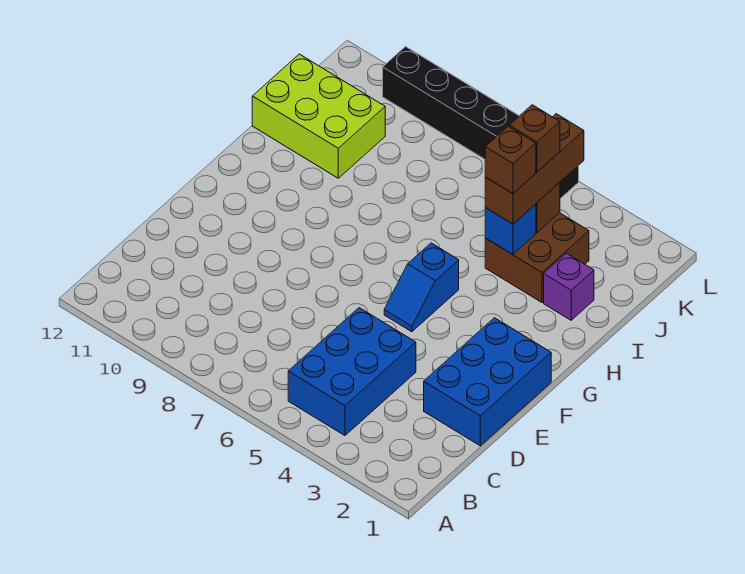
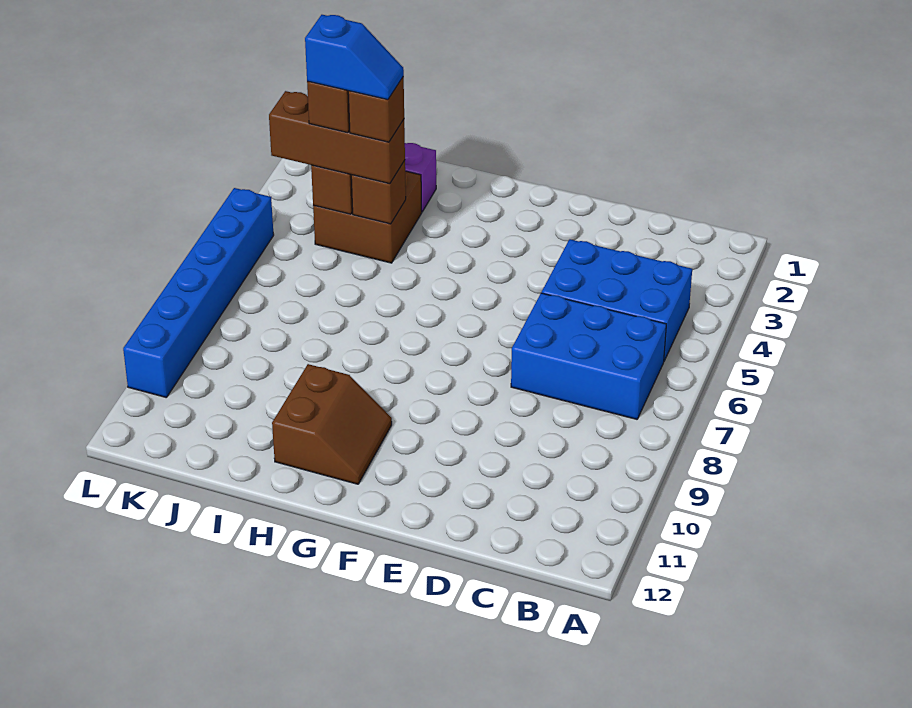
blue brick D1:F2 level 1 -> blue brick B6:D7 level 1
blue slope F5:G5 level 1 top G -> blue slope I4:J4 level 5 top J
none -> brown slope G10:H11 level 1 top H
blue brick I4 level 2 -> brown brick I4 level 2
lime brick I10:J12 level 1 -> none
black brick L5:L10 level 1 -> blue brick L5:L10 level 1

